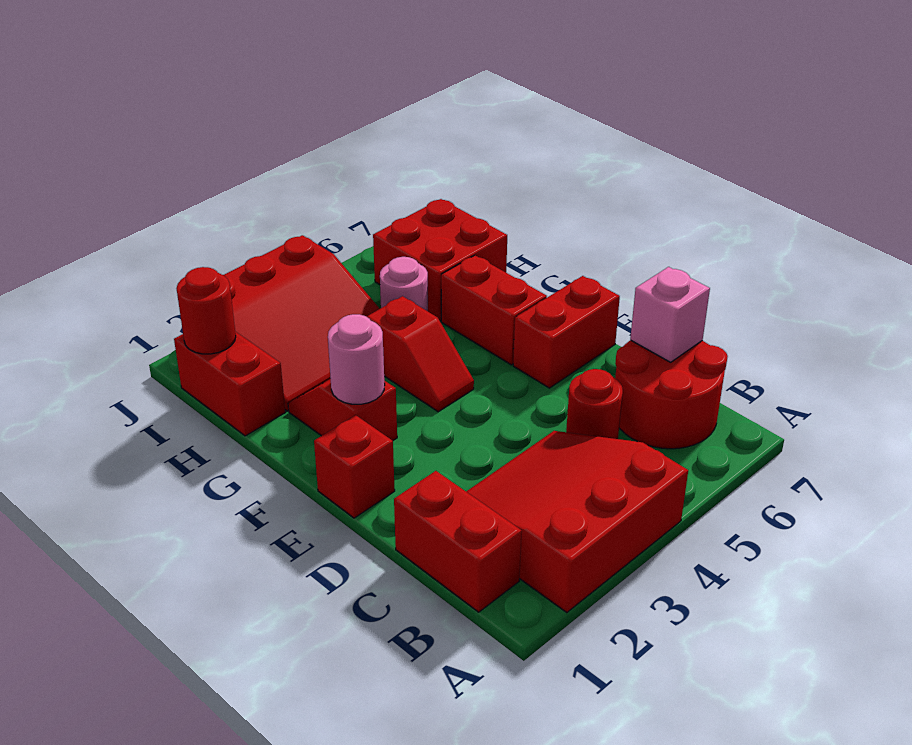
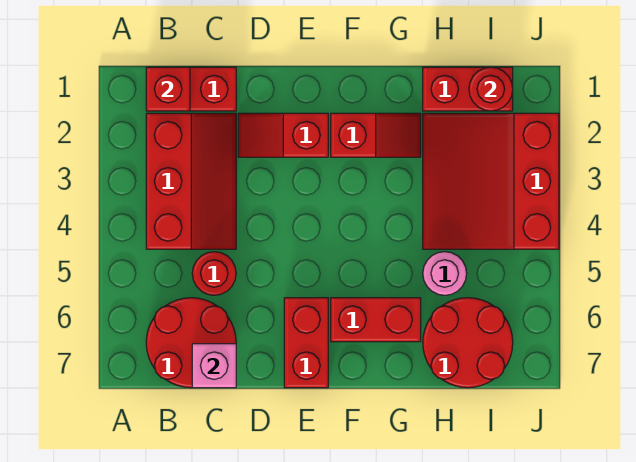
red slope A2:C4 level 1 top A -> red slope B2:C4 level 1 top B
red brick E1 level 1 -> red brick B1 level 2
pink round brick F2 level 2 -> none
red slope F4:G4 level 1 top G -> red slope D2:E2 level 1 top E
red brick H6:I7 level 1 -> red round brick H6:I7 level 1

